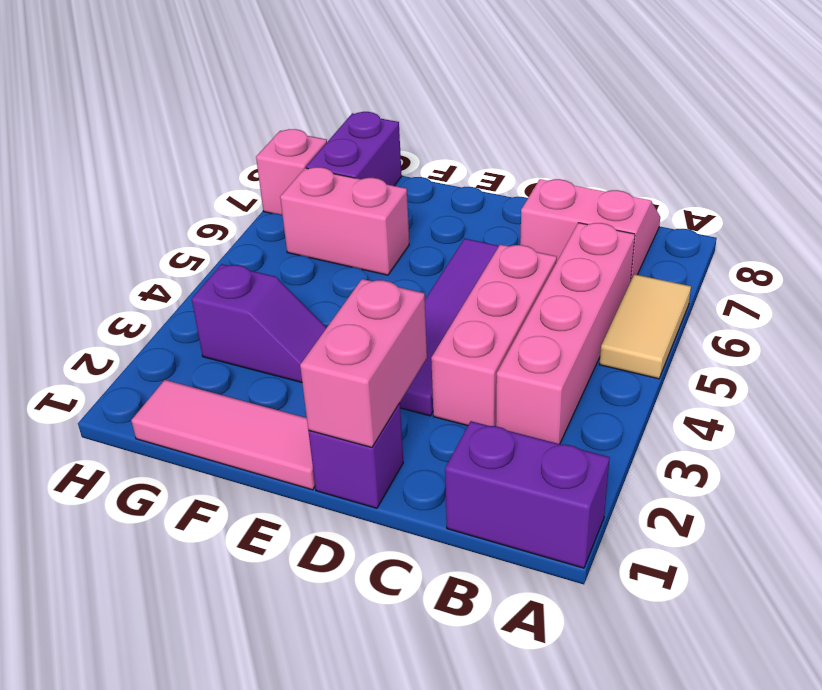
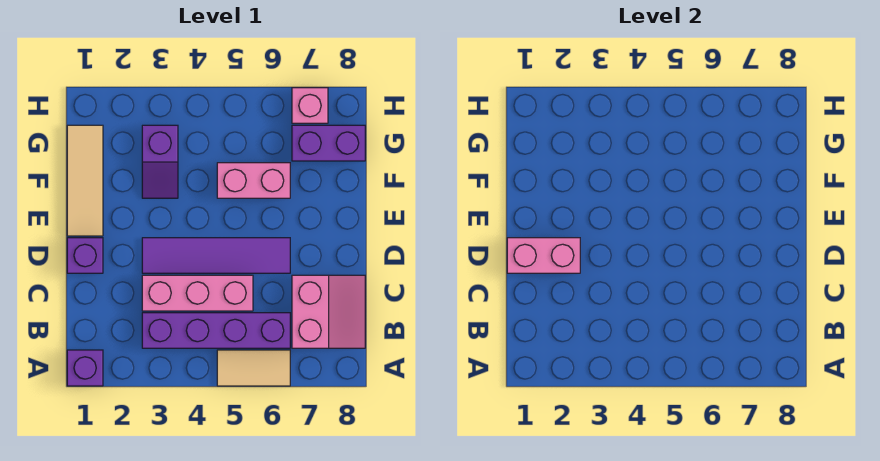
purple brick A1:B1 level 1 -> purple brick A1 level 1
pink brick B3:B6 level 1 -> purple brick B3:B6 level 1
pink tile E1:G1 level 1 -> tan tile E1:G1 level 1
pink brick F6:G6 level 1 -> pink brick F5:F6 level 1

